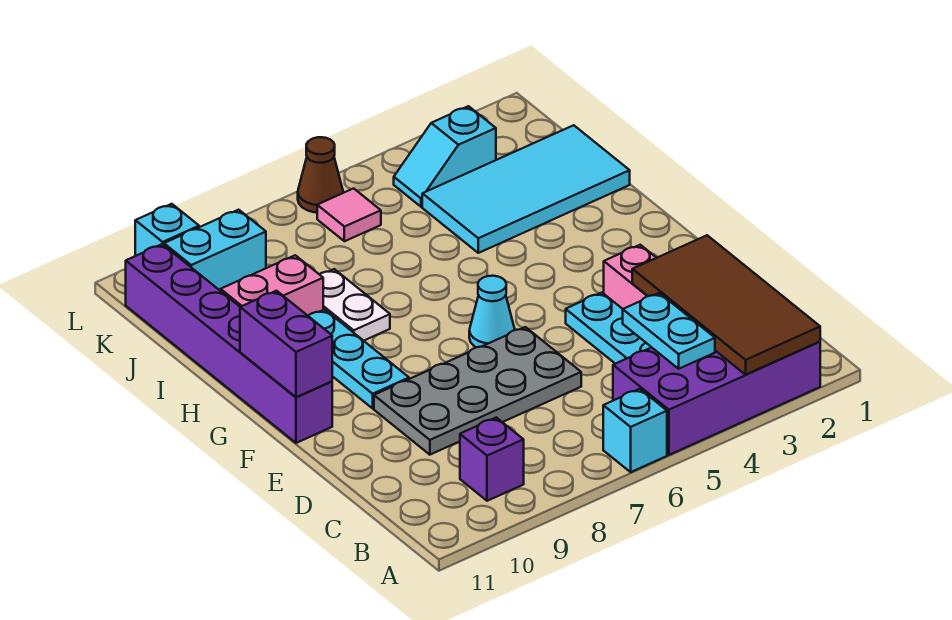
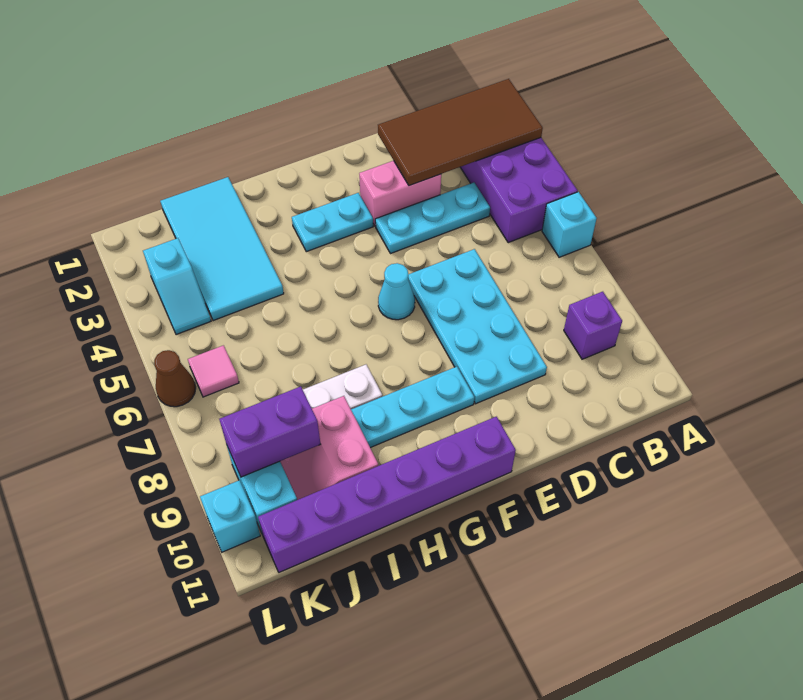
cyan plate B4:C4 level 2 -> cyan plate F3:G3 level 1
grey plate D6:E9 level 1 -> cyan plate D6:E9 level 1
purple brick F11:G11 level 2 -> purple brick J9:K9 level 2

